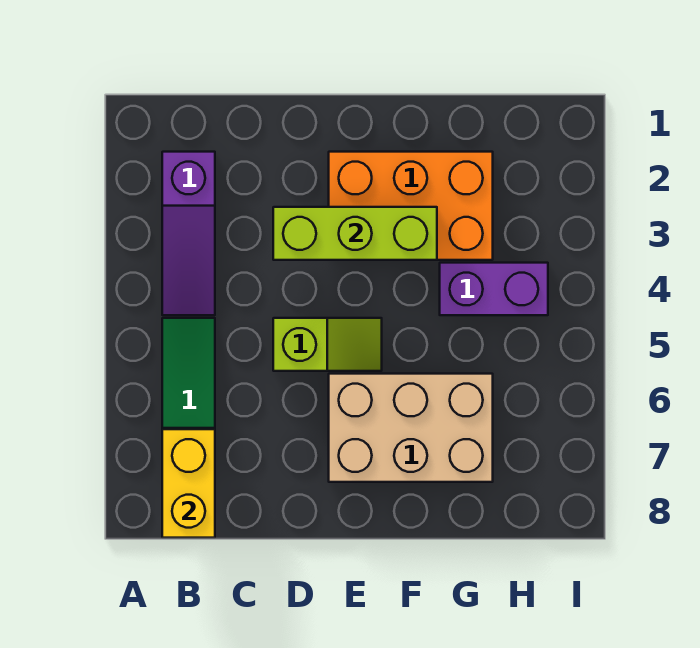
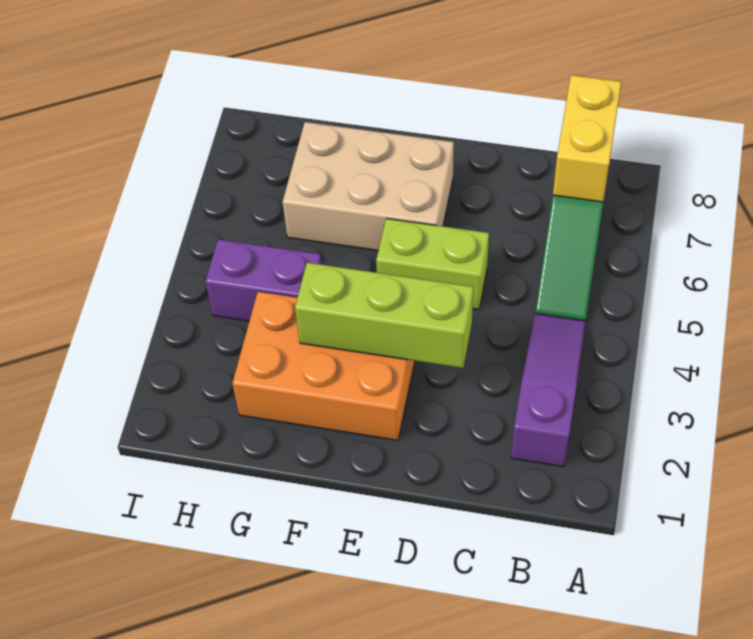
lime slope D5:E5 level 1 top D -> lime brick D5:E5 level 1

